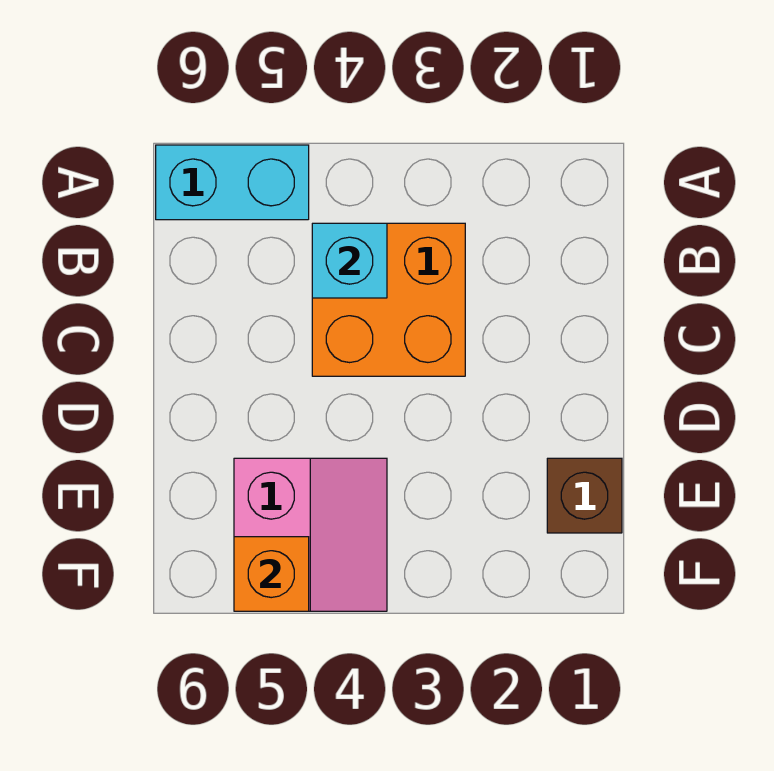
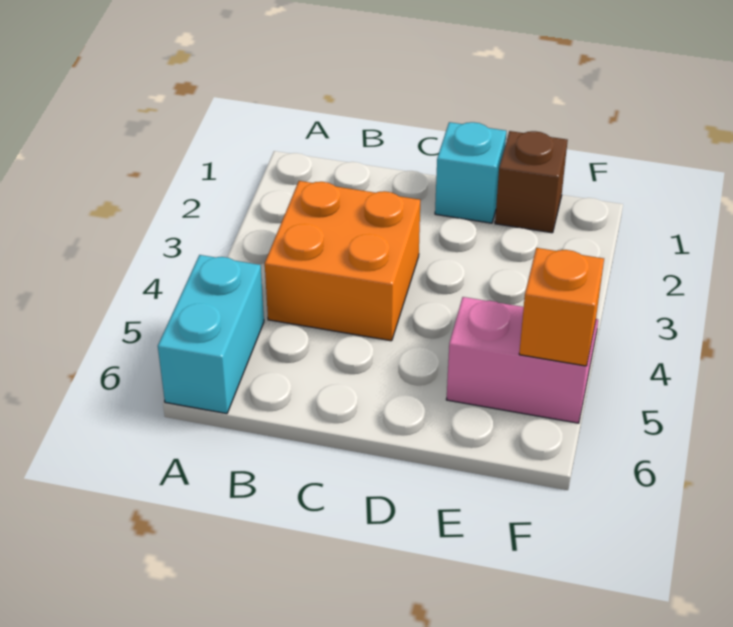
cyan brick B4 level 2 -> cyan brick D1 level 1

